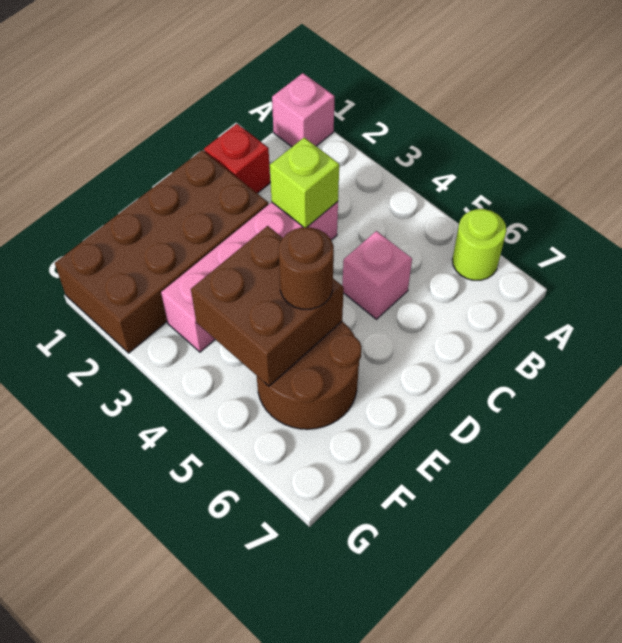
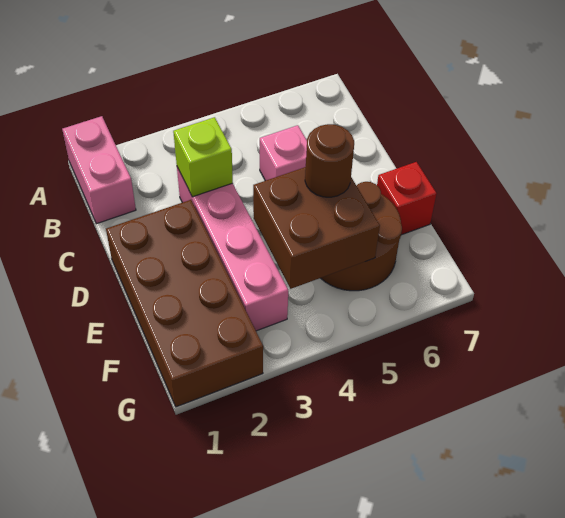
pink brick A1 level 1 -> pink brick A1:B1 level 1
lime round brick A6 level 1 -> none
red brick C1 level 1 -> red brick E7 level 1

